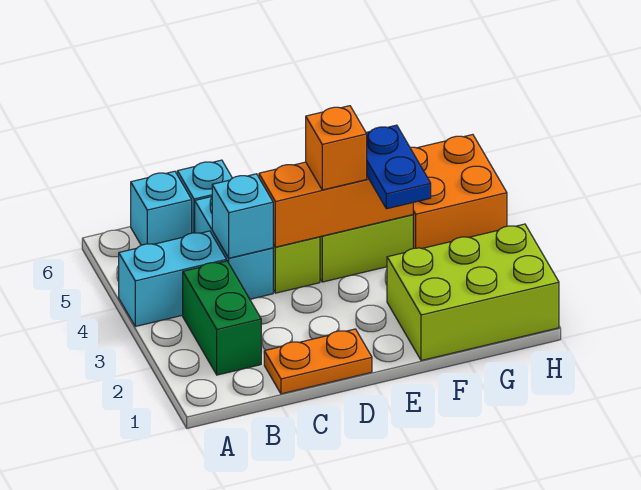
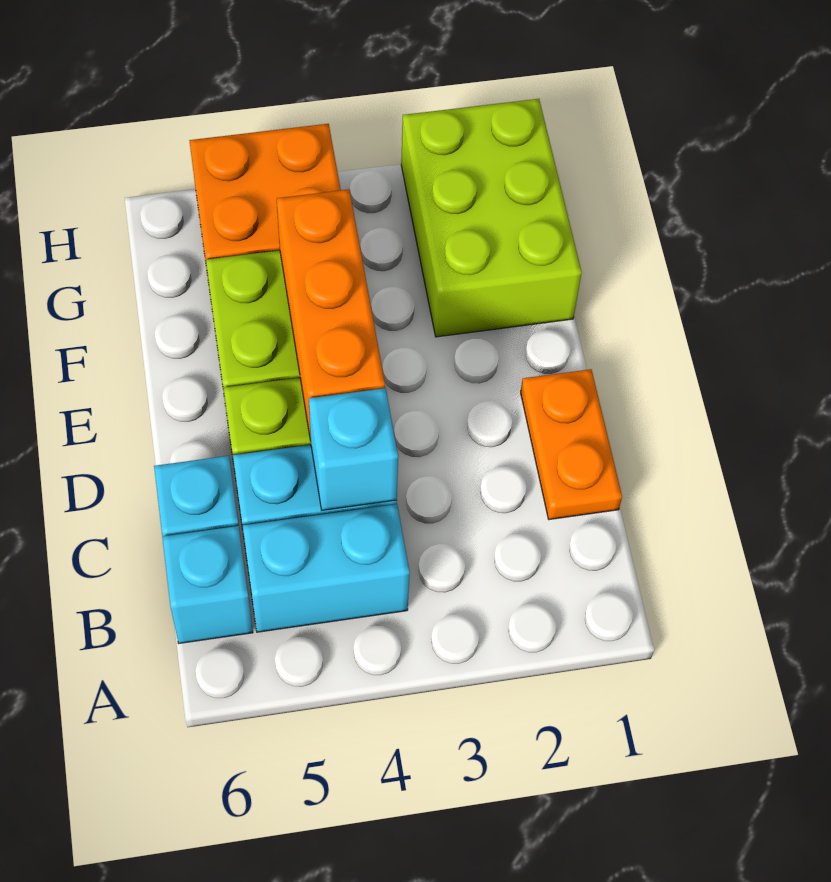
cyan brick A4:B4 level 1 -> cyan brick B4:B5 level 1
green brick B2:B3 level 1 -> none
orange brick E4 level 3 -> none
blue plate F3:F4 level 3 -> none

